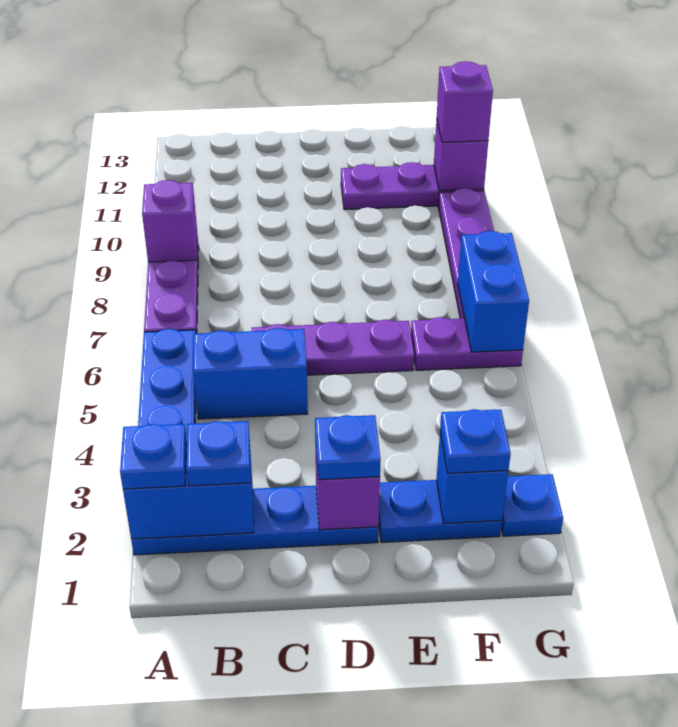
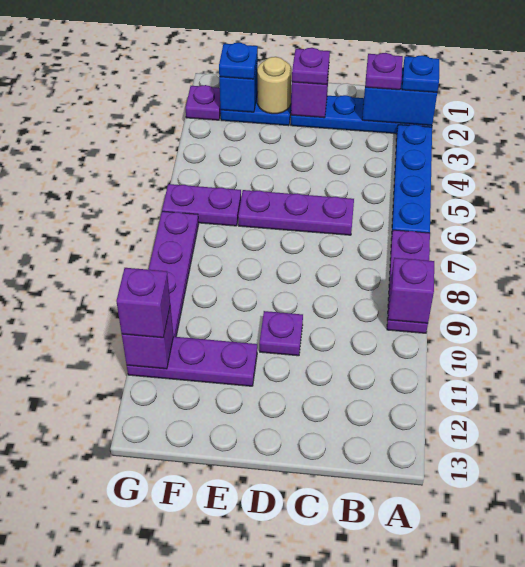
blue plate B2 level 3 -> purple plate B2 level 3
blue brick B5:C5 level 1 -> none
blue plate D2 level 3 -> purple plate D2 level 3
none -> purple plate D10 level 1
none -> tan round brick E2 level 2
blue plate G2 level 1 -> purple plate G2 level 1
blue brick G6:G7 level 2 -> none

